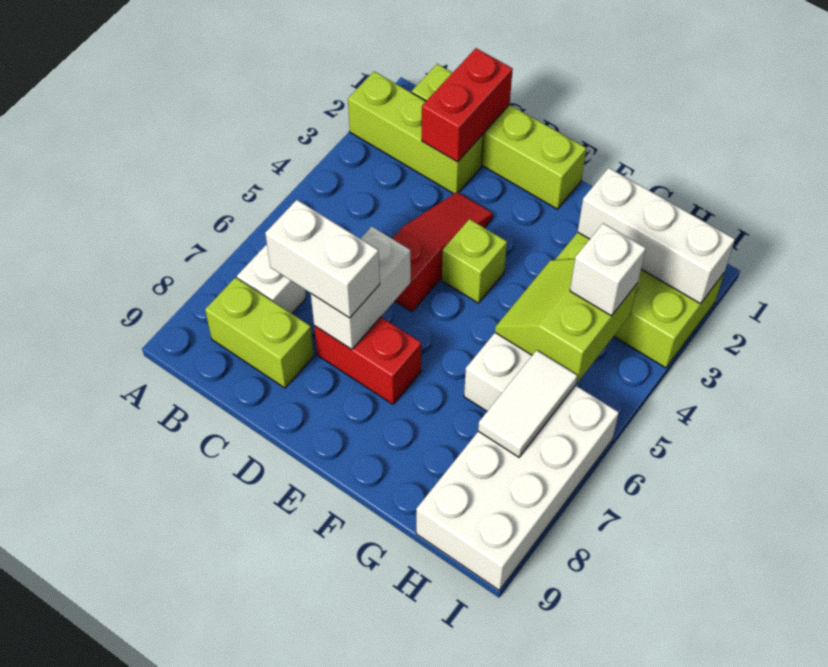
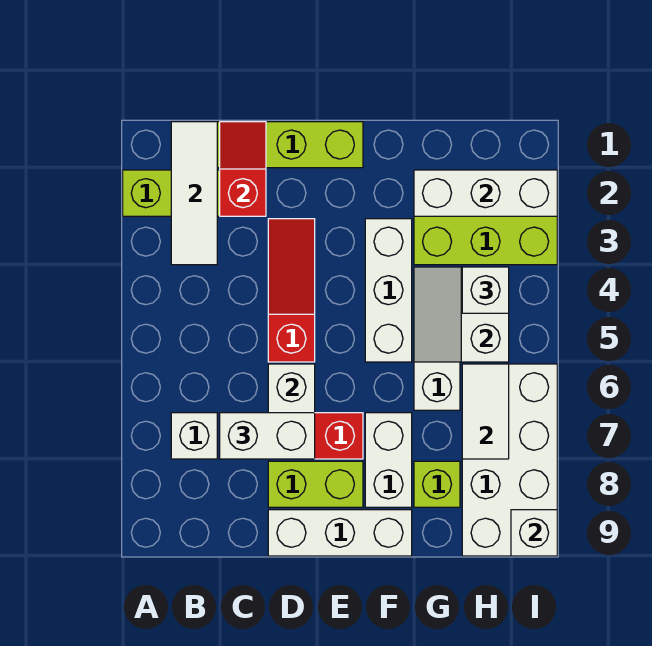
none -> white tile B1:B3 level 2
lime brick B8:C8 level 1 -> lime brick D8:E8 level 1
red brick C1:C2 level 2 -> red slope C1:C2 level 2 top 2
none -> white brick D9:F9 level 1
lime brick E4 level 1 -> lime brick G8 level 1
none -> white brick F3:F5 level 1
none -> white brick F7:F8 level 1
lime slope G4:H5 level 2 top H -> white slope G4:H5 level 2 top H
none -> white brick I9 level 2

